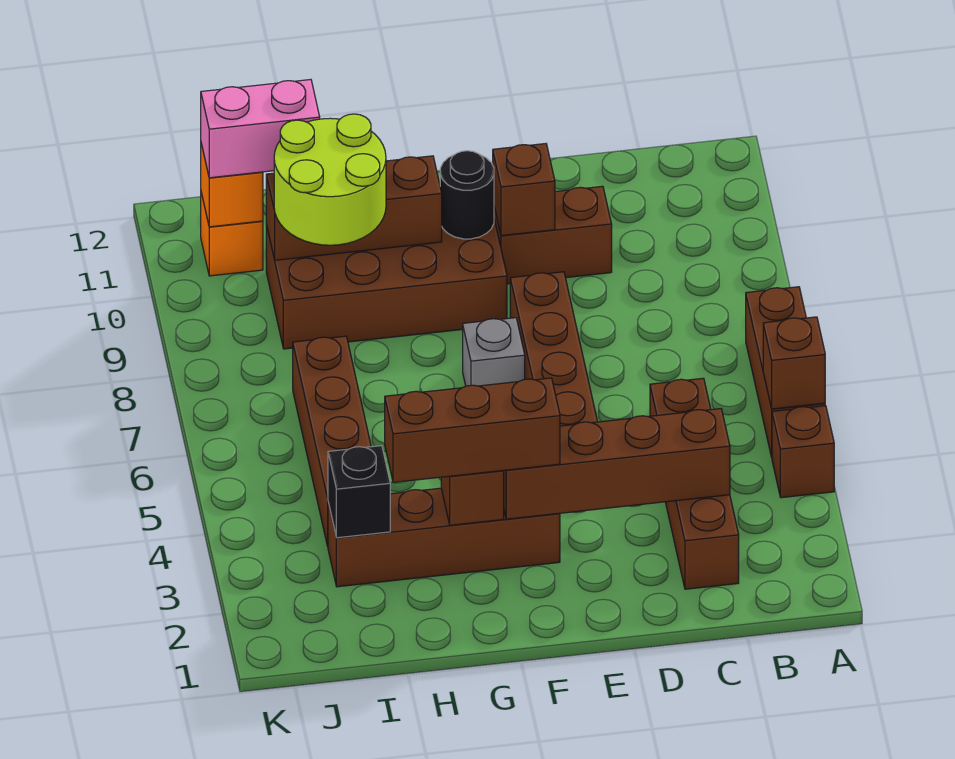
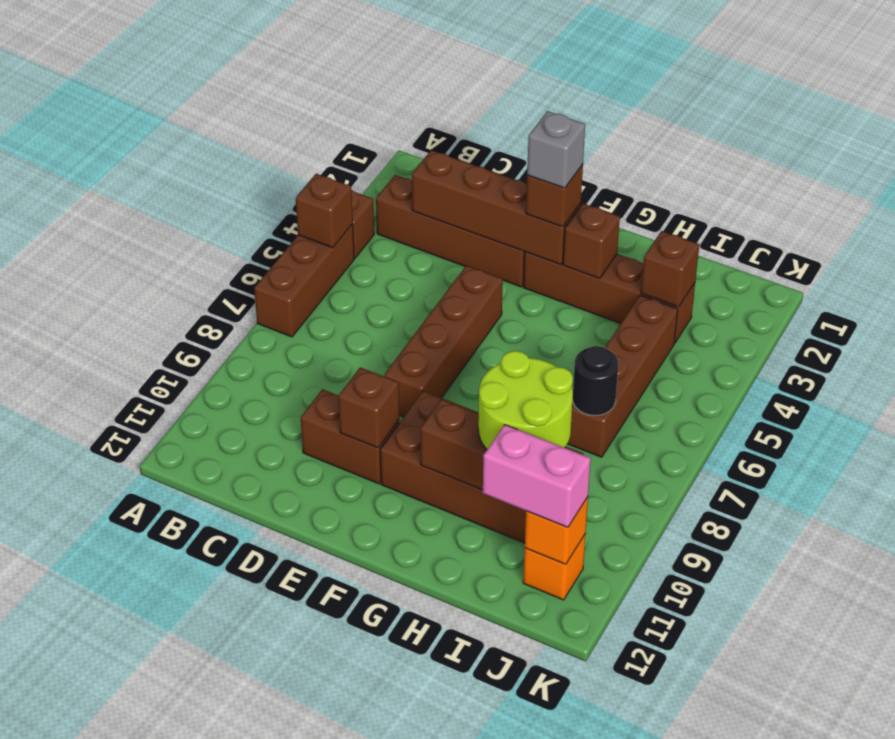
brown brick C2:C5 level 1 -> brown brick B3:E3 level 1
brown brick F3:H3 level 3 -> brown brick F3 level 3
grey brick F7 level 1 -> grey brick F3 level 4
black round brick F10 level 2 -> black round brick I7 level 2
black brick I3 level 2 -> brown brick I3 level 2

